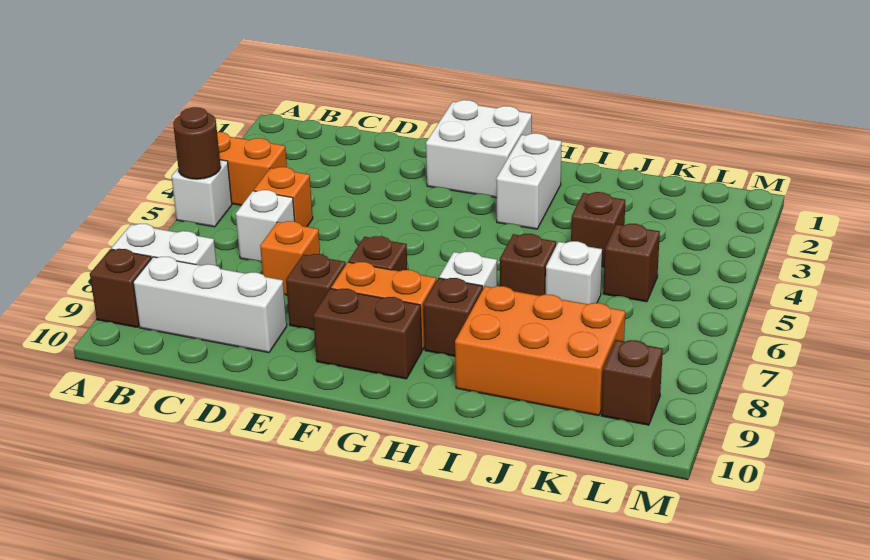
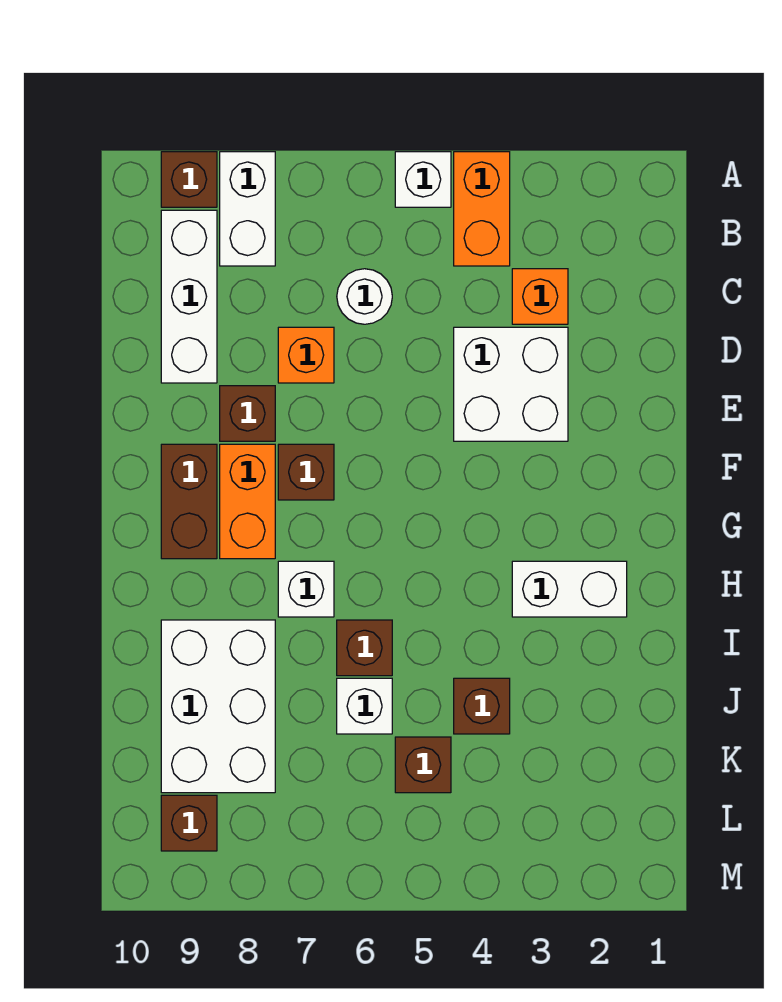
brown round brick A5 level 2 -> none
orange brick C5 level 1 -> orange brick C3 level 1
white brick C6 level 1 -> white round brick C6 level 1
white brick F1:G2 level 1 -> white brick D3:E4 level 1
brown brick H8 level 1 -> none
orange brick I8:K9 level 1 -> white brick I8:K9 level 1

